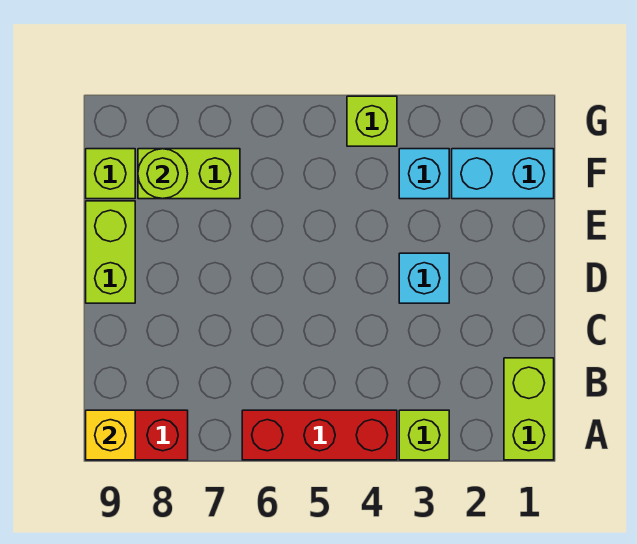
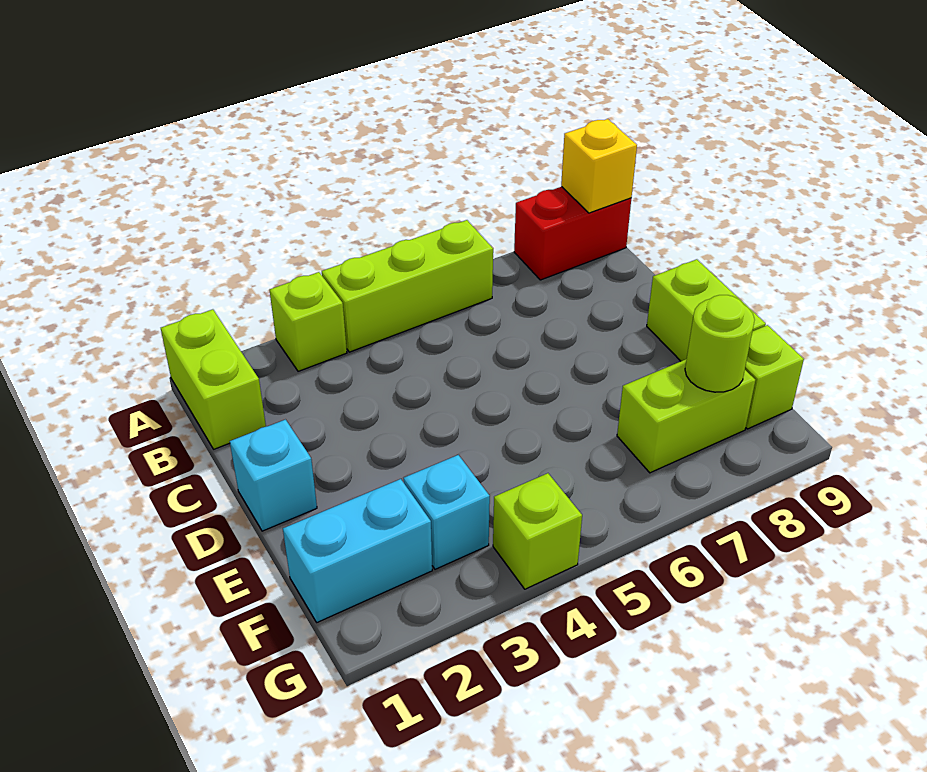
red brick A4:A6 level 1 -> lime brick A4:A6 level 1
cyan brick D3 level 1 -> cyan brick D1 level 1

